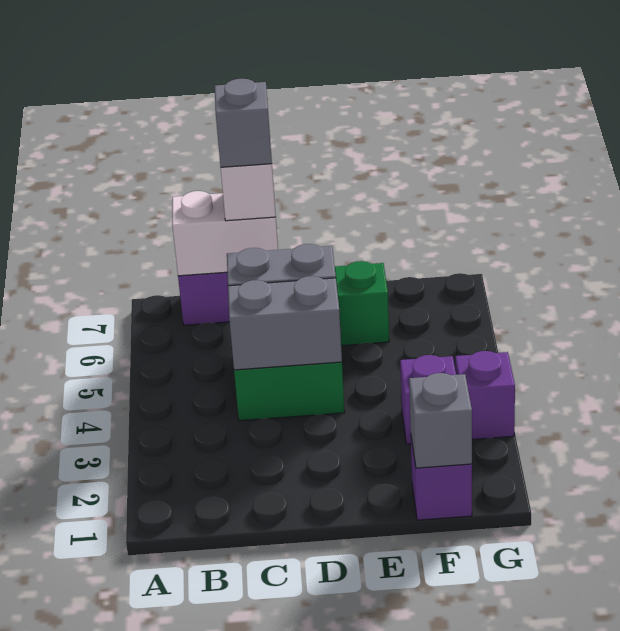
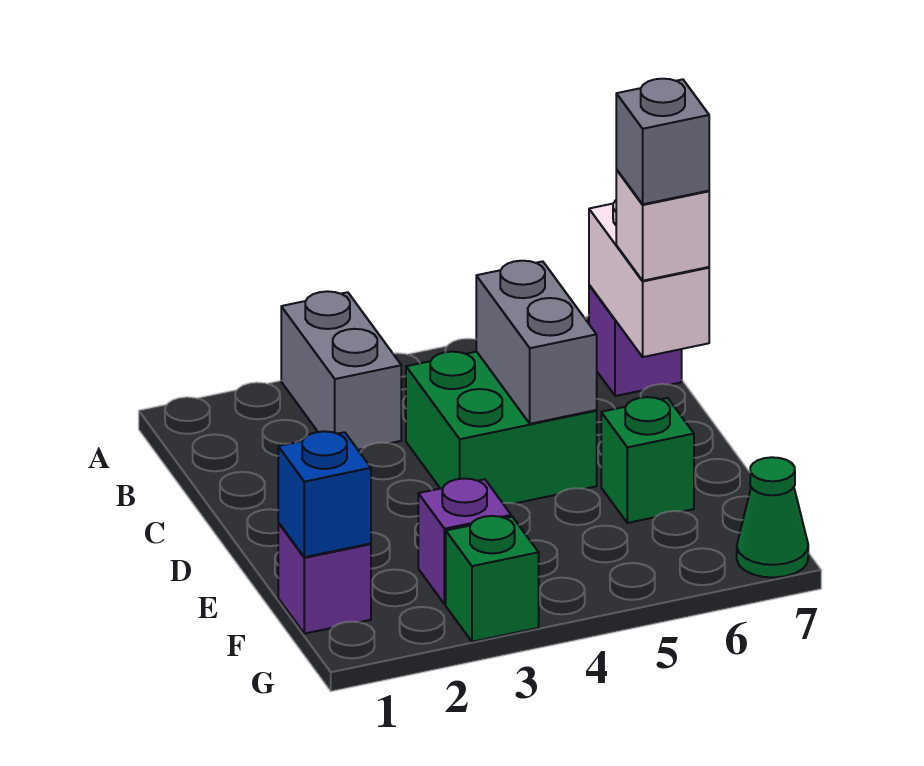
grey brick C4:D4 level 2 -> grey brick A3:B3 level 1
grey brick F1 level 2 -> blue brick F1 level 2
purple brick G3 level 1 -> green brick G3 level 1
none -> green cone G7 level 1

